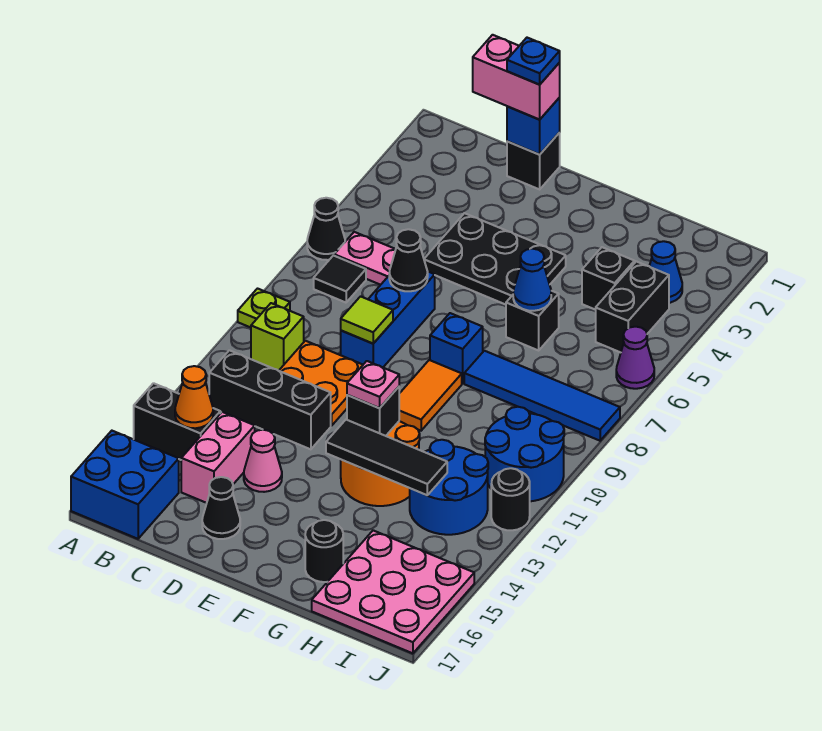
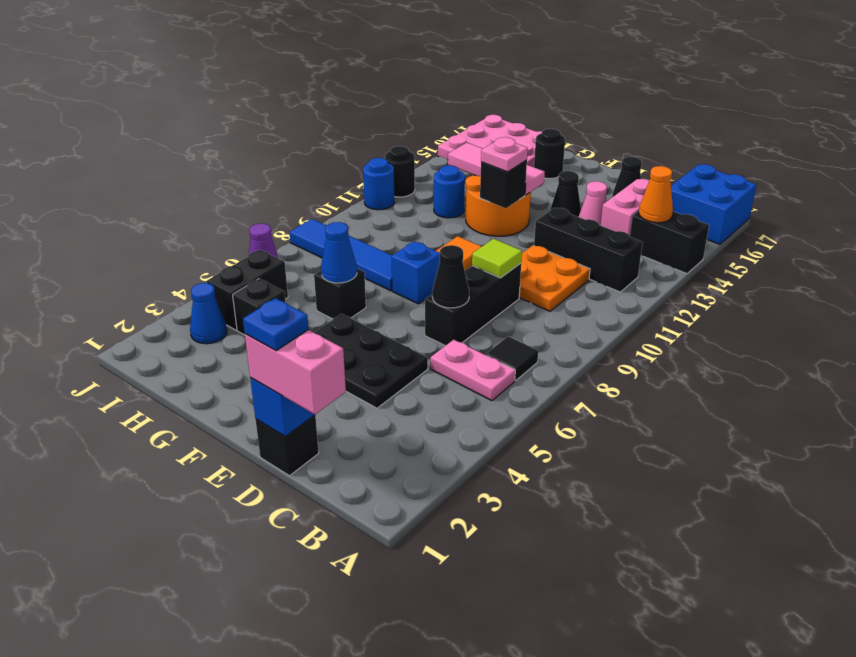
black cone A6 level 1 -> black cone E14 level 1
lime plate A9 level 1 -> none
lime brick B10 level 1 -> none
blue brick D7:D9 level 1 -> black brick D7:D9 level 1
black tile F13:H13 level 2 -> pink tile F13:H13 level 2
blue round brick H12:I13 level 1 -> blue round brick H12 level 1
blue round brick I10:J11 level 1 -> blue round brick J11 level 1

